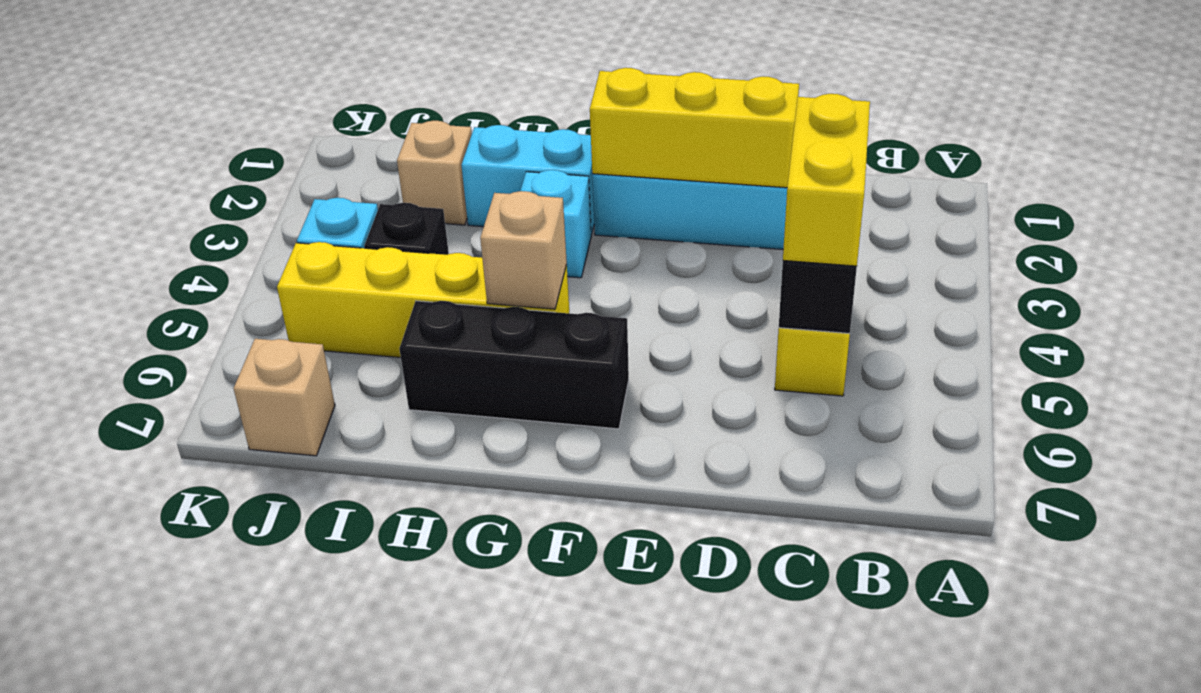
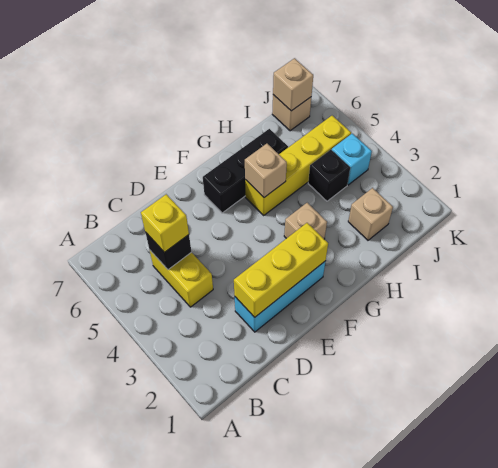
yellow brick C4:C5 level 3 -> yellow brick C5 level 3
cyan brick G2:H2 level 1 -> none
cyan brick G3 level 1 -> tan brick G3 level 1
none -> tan brick J7 level 2

